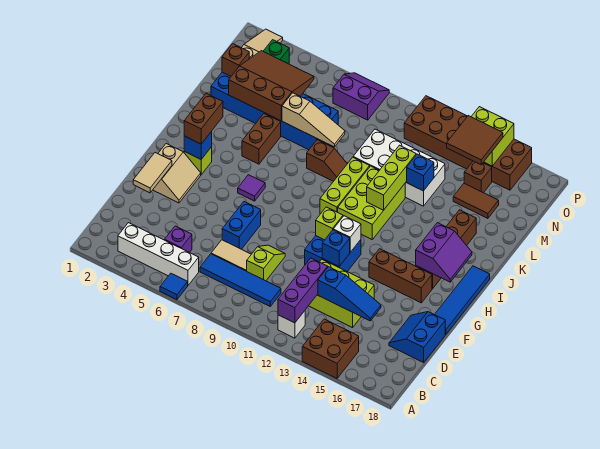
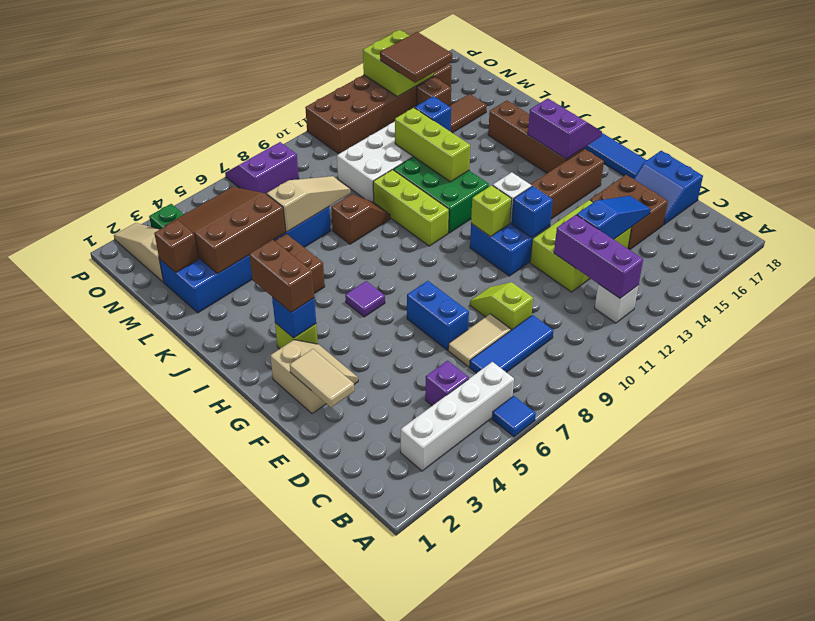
brown brick A14:B15 level 1 -> brown brick D15:E16 level 1
blue tile C7:C10 level 1 -> blue tile C7:C9 level 1
lime brick I11:K12 level 1 -> green brick I11:K12 level 1

